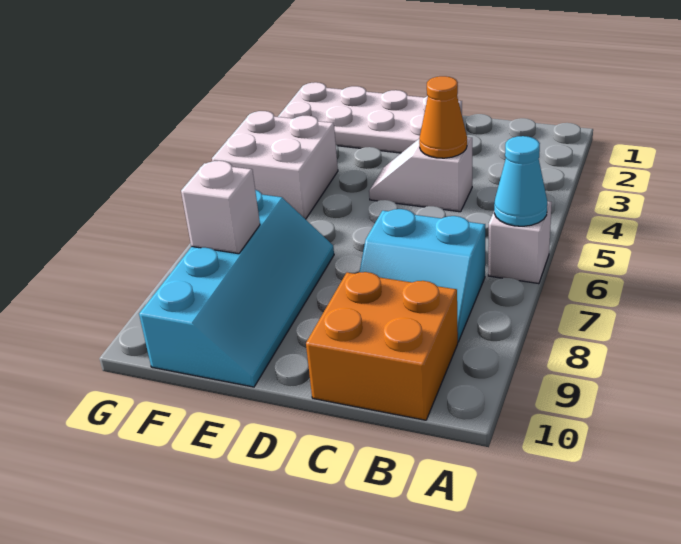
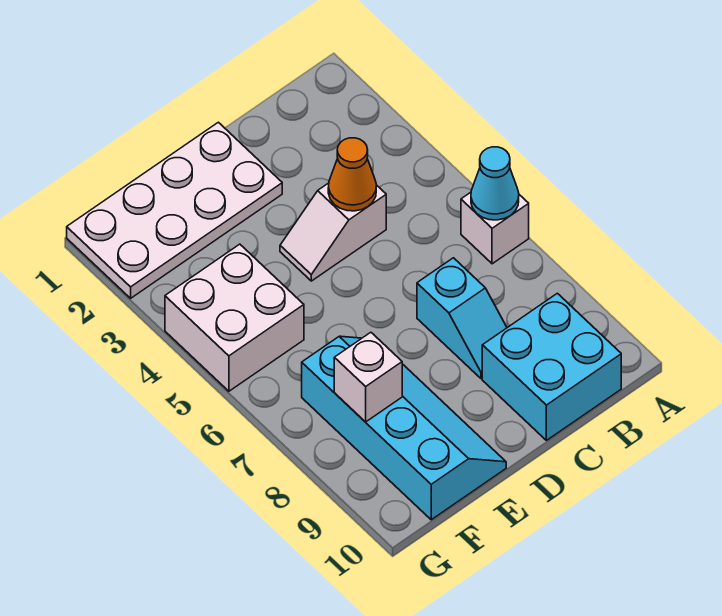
cyan slope B7:C8 level 1 top 7 -> cyan slope C7:C8 level 1 top 7
orange brick B9:C10 level 1 -> cyan brick B9:C10 level 1

